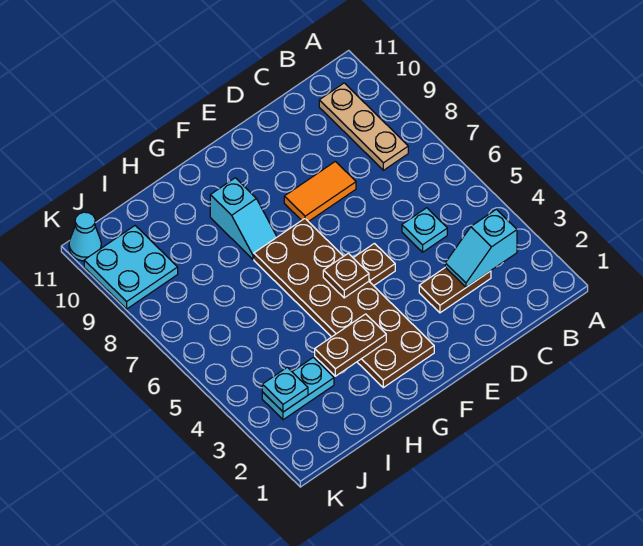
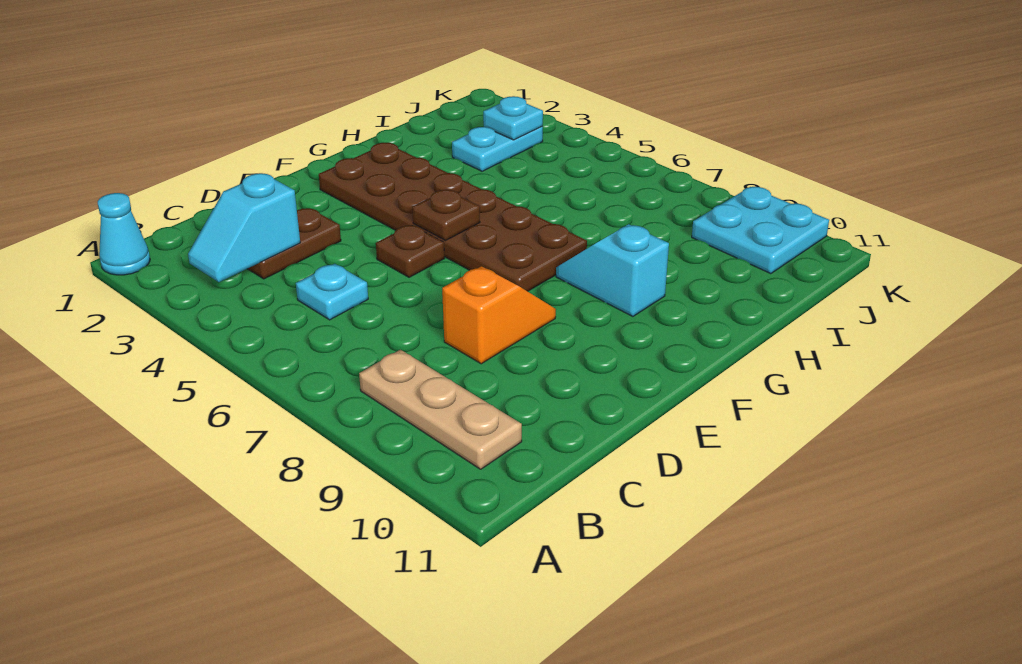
cyan slope B3:C3 level 2 top B -> cyan slope B3:C3 level 2 top C
orange tile D8:E8 level 1 -> orange slope D8:E8 level 1 top D
brown plate G3:H3 level 2 -> none
cyan cone K11 level 1 -> cyan cone A1 level 1

